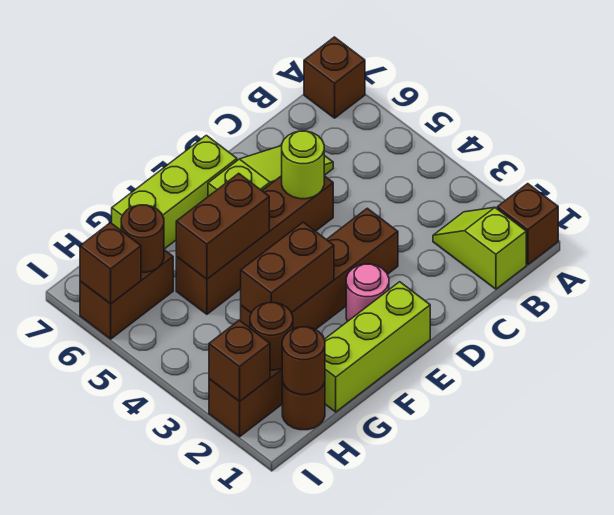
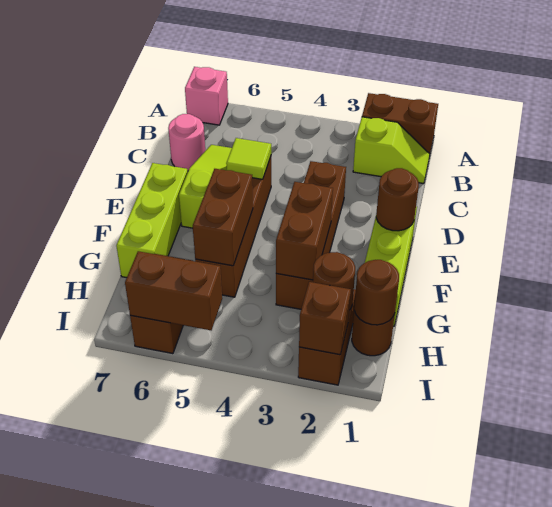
brown brick A1 level 1 -> brown brick A1:A2 level 1
brown brick A7 level 1 -> pink brick A7 level 1
lime slope B1:B2 level 1 top 1 -> lime slope B1:B2 level 1 top 2
lime round brick D5 level 2 -> lime tile D5 level 2
pink round brick E2 level 1 -> pink round brick C7 level 1
brown round brick H6 level 2 -> brown round brick E1 level 2
brown brick I6 level 2 -> brown brick I5:I6 level 2

